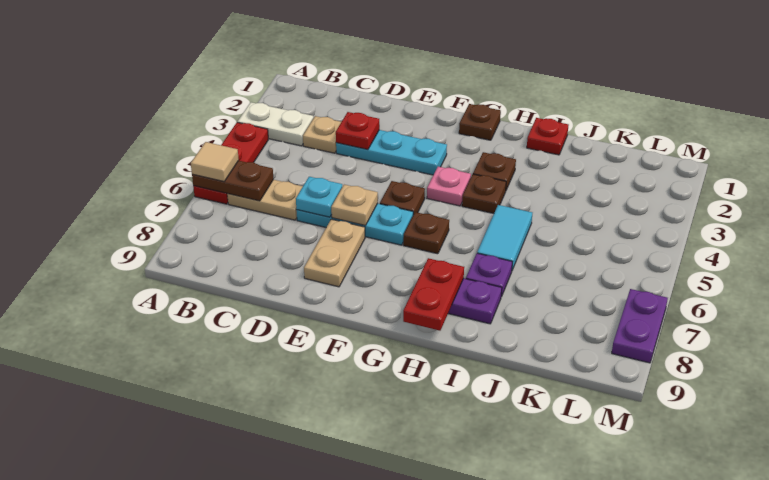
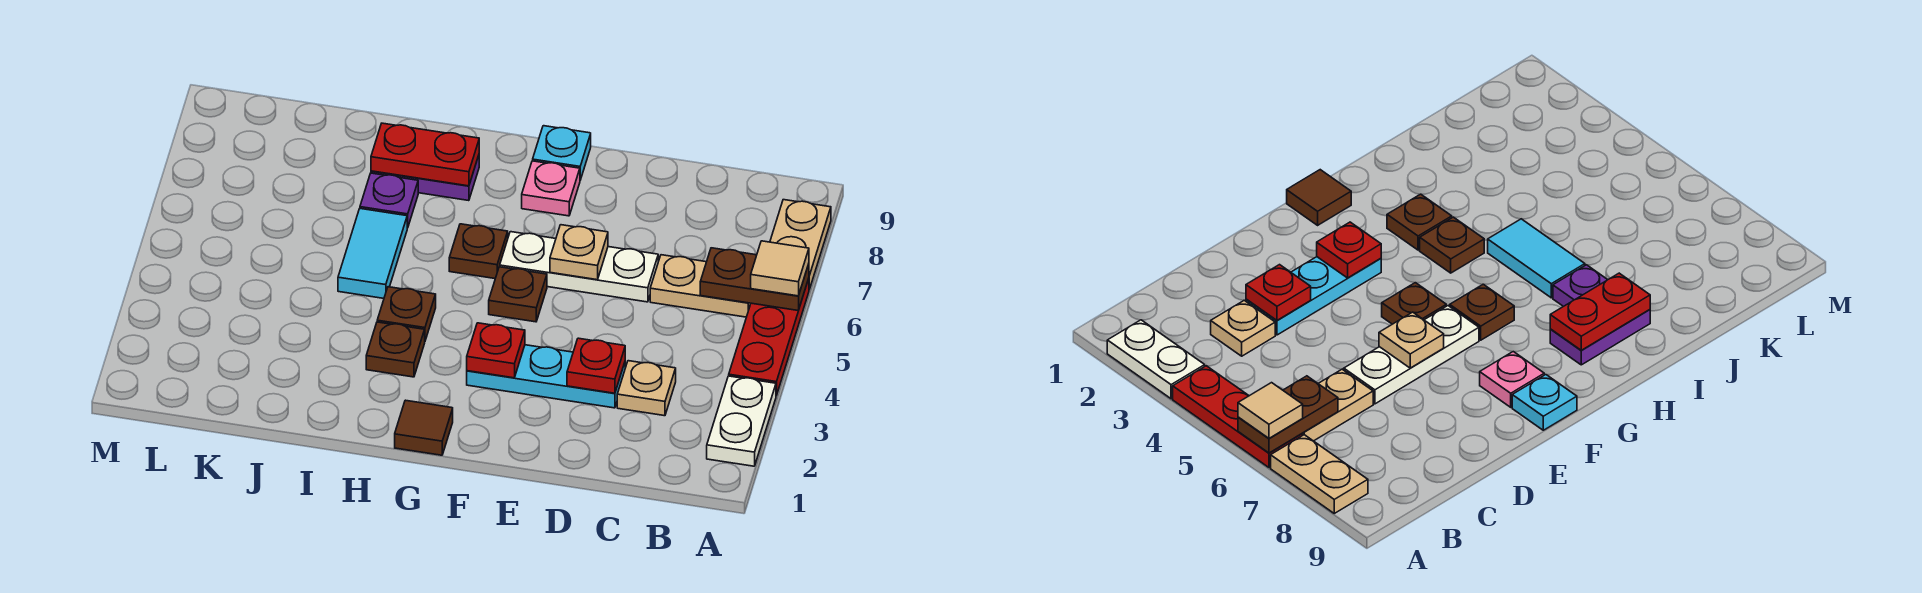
white plate A3:B3 level 1 -> white plate A2:A3 level 1
cyan plate D6:F6 level 1 -> white plate D6:F6 level 1
cyan plate D6 level 2 -> cyan plate F9 level 1
tan plate E7:E8 level 1 -> tan plate A7:A8 level 1
brown plate G1 level 1 -> brown tile G1 level 1
pink plate G4 level 1 -> pink plate F8 level 1
red plate H8:H9 level 2 -> red plate H8:I8 level 2
red plate I1 level 1 -> red plate F3 level 2
purple plate M7:M8 level 1 -> none

